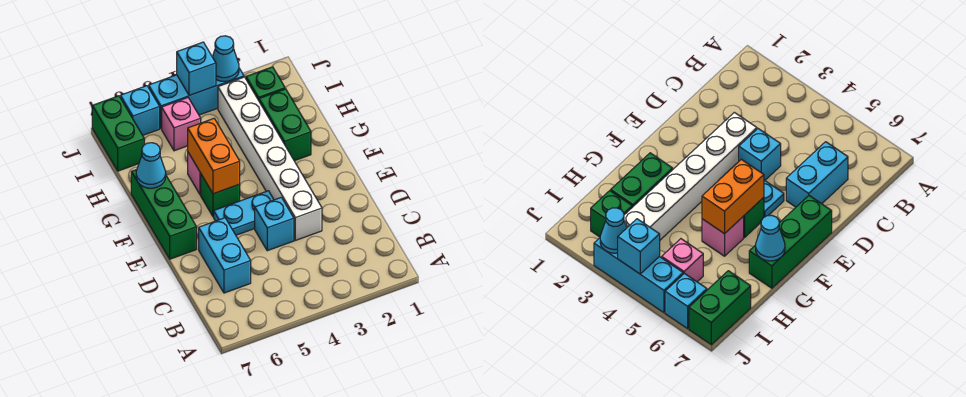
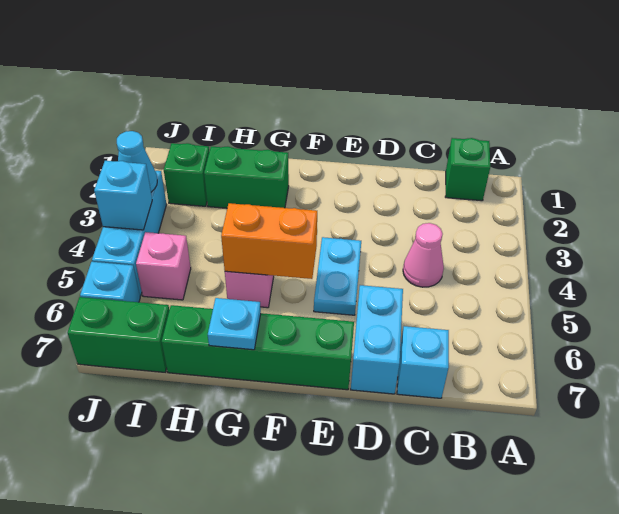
none -> pink cone C4 level 1
cyan brick C6:D6 level 1 -> cyan brick D6:D7 level 1
white brick D3:I3 level 1 -> none
cyan brick D4 level 1 -> cyan brick C7 level 1
green brick E7:G7 level 1 -> green brick E7:H7 level 1
green brick F5 level 1 -> green brick B1 level 1
cyan cone G7 level 2 -> cyan plate G7 level 2

